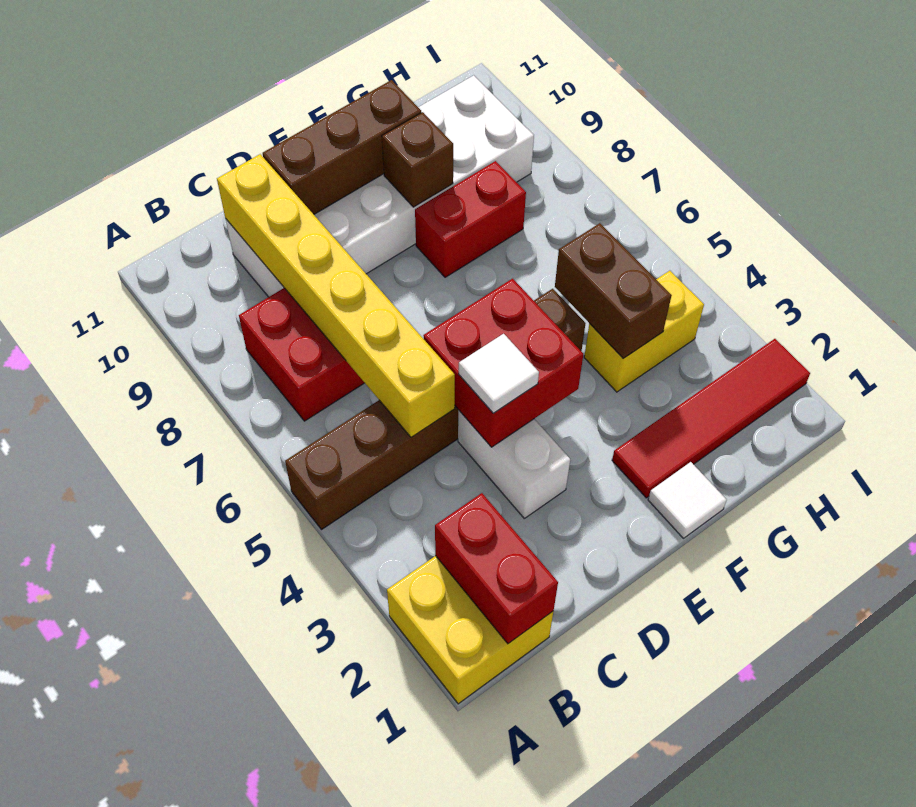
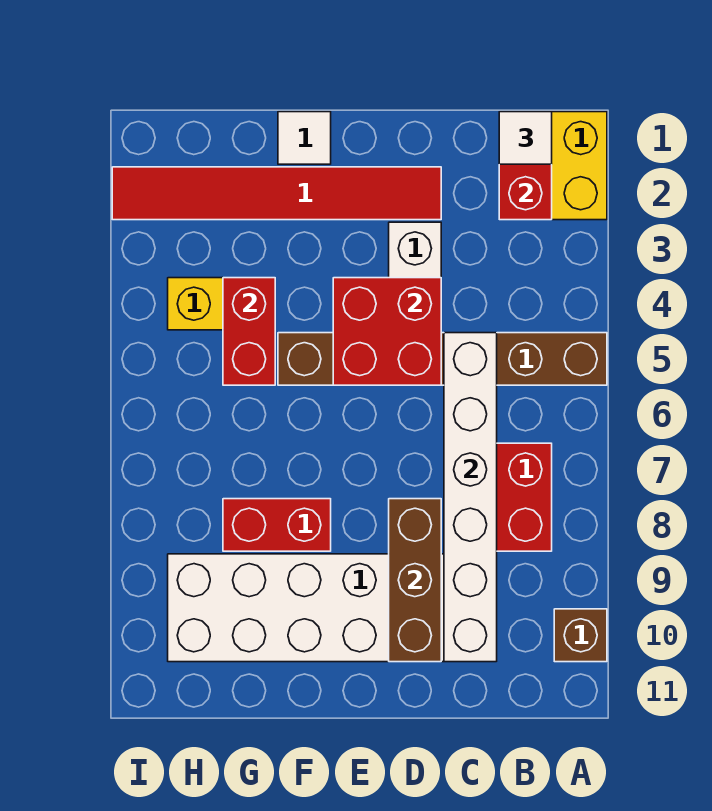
yellow brick C5:C10 level 2 -> white brick C5:C10 level 2
white tile D4 level 3 -> white tile B1 level 3
brown brick D10:F10 level 2 -> brown brick D8:D10 level 2
red tile F2:I2 level 1 -> red tile D2:I2 level 1
brown brick F9 level 2 -> brown brick A10 level 1
brown brick G4:G5 level 2 -> red brick G4:G5 level 2

